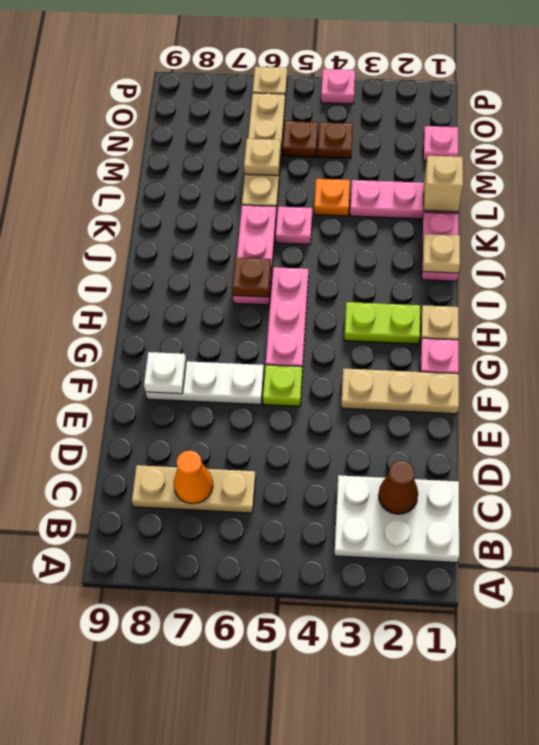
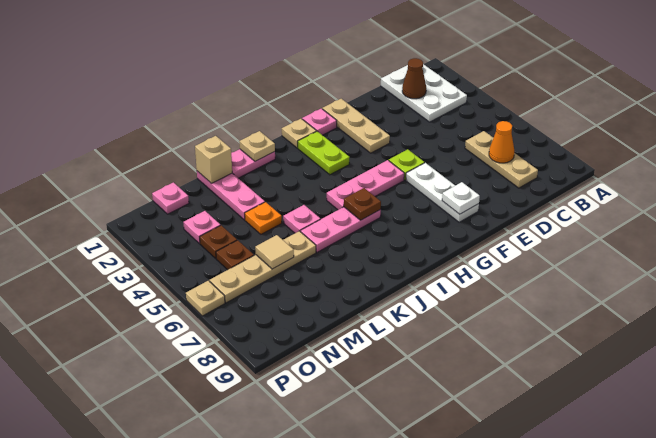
tan plate M6 level 2 -> tan tile M6 level 2
pink plate P4 level 1 -> pink plate N3 level 1

